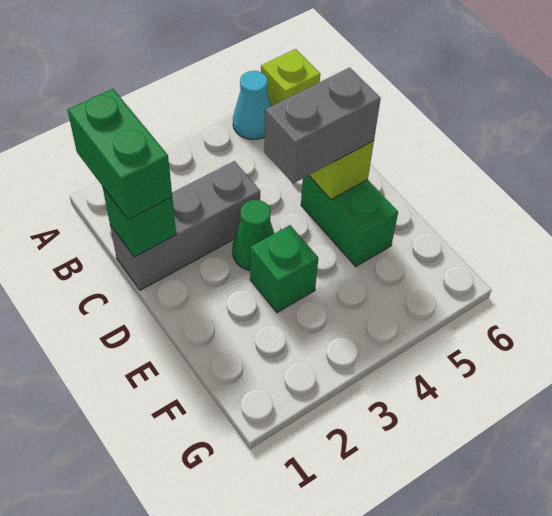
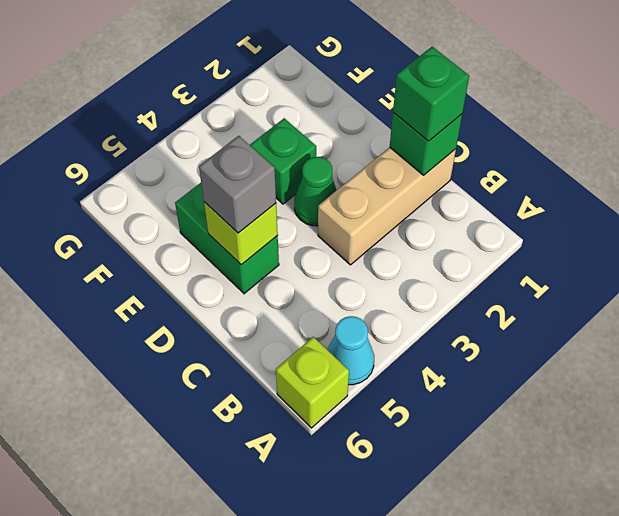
green brick B1:C1 level 3 -> green brick C1 level 3
grey brick C1:C3 level 1 -> tan brick C1:C3 level 1
grey brick D4:D5 level 3 -> grey brick D5 level 3

